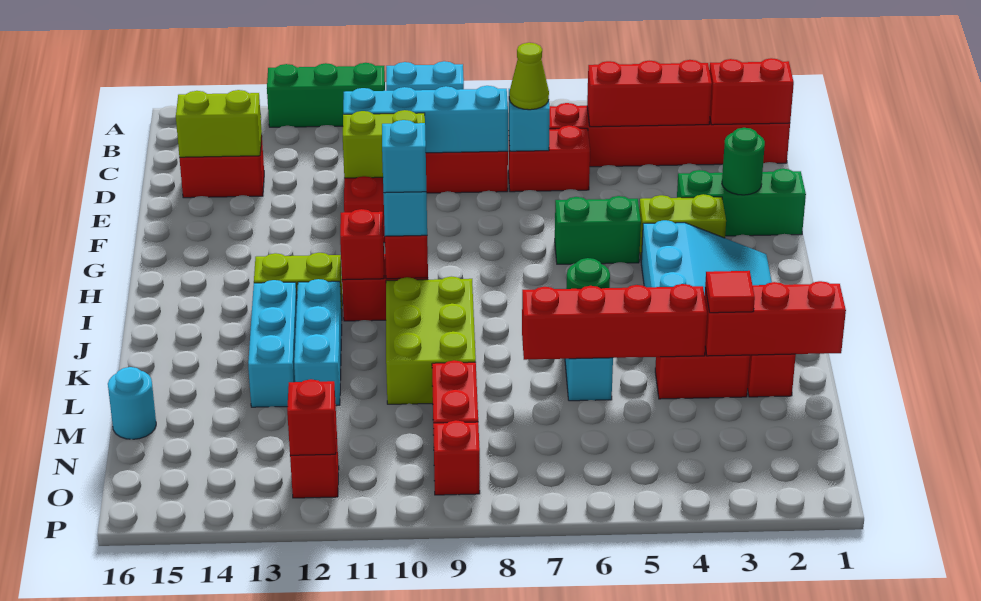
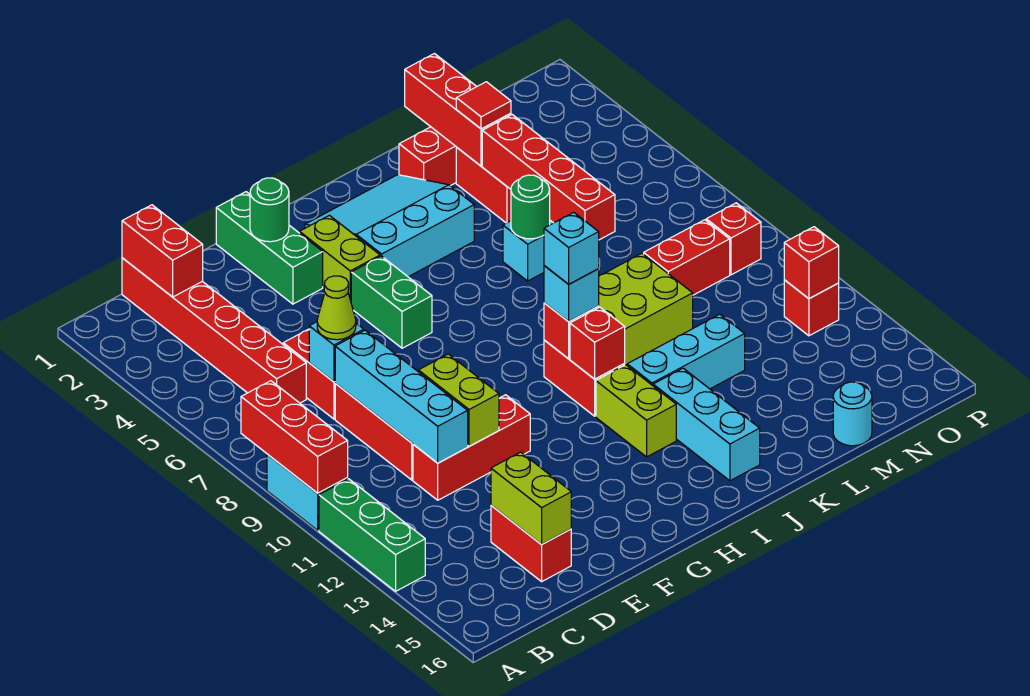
red brick C3:C5 level 2 -> red brick A8:A10 level 2
cyan brick J13:L13 level 1 -> cyan brick J13:J15 level 1

